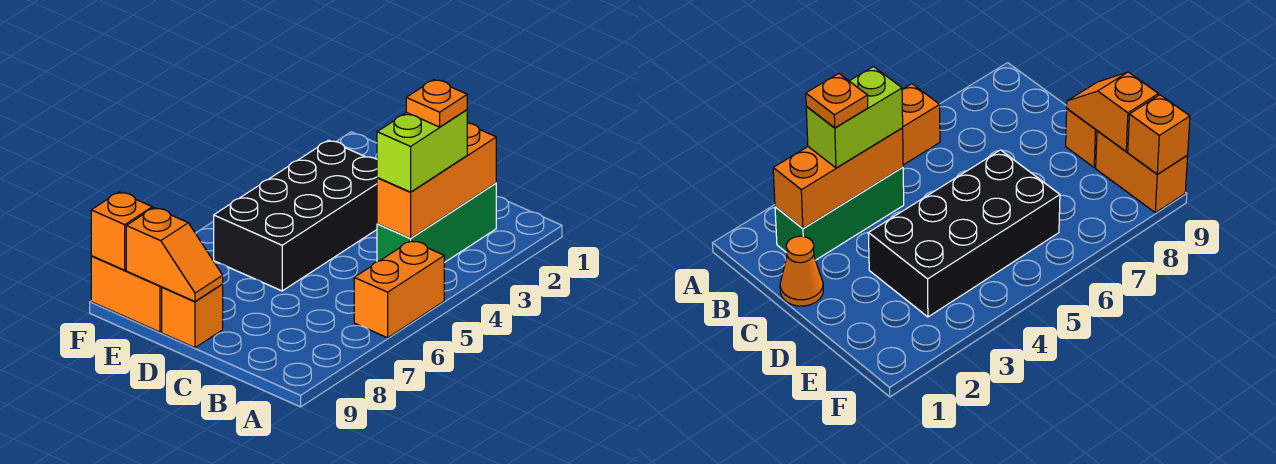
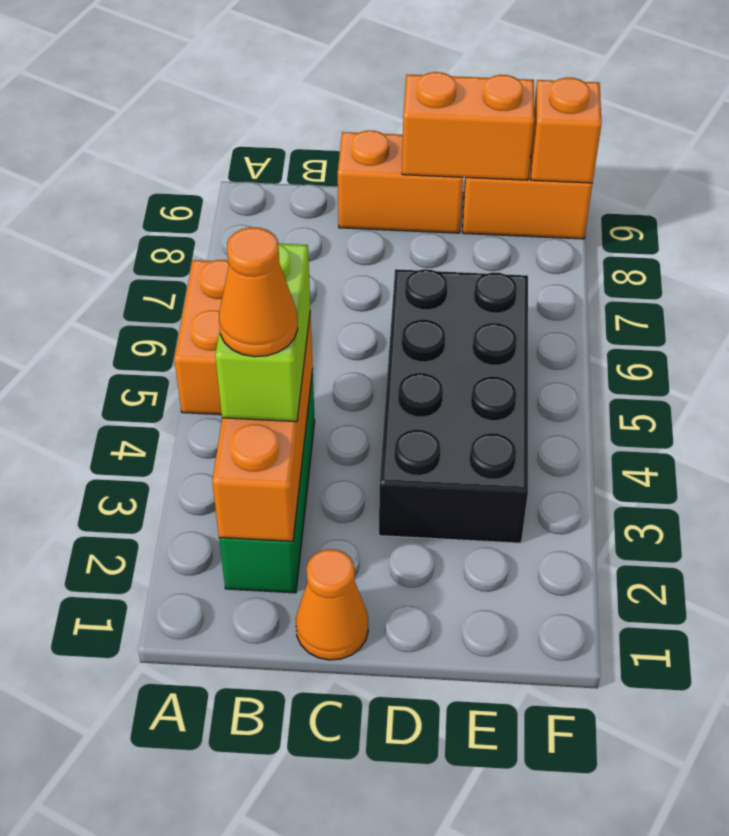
orange plate B3 level 4 -> orange cone B3 level 4
orange brick D9 level 1 -> orange brick C9:D9 level 1
orange slope D9:E9 level 2 top E -> orange brick D9:E9 level 2

